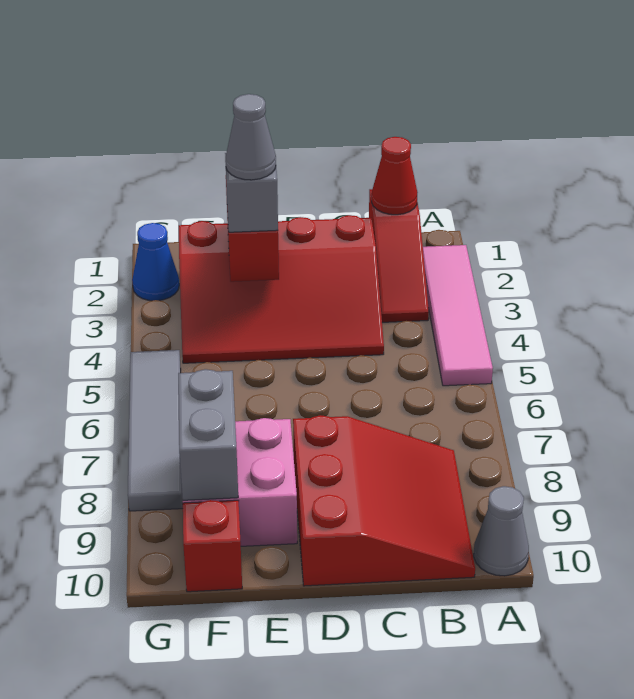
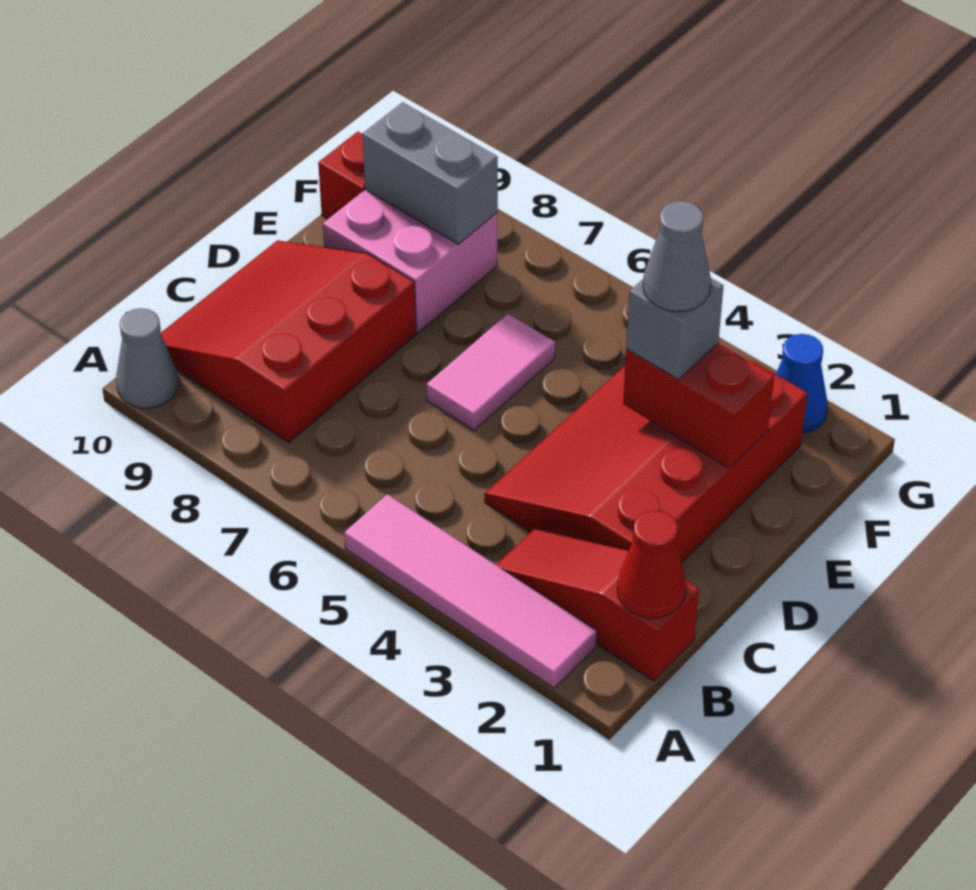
red slope B8:D10 level 1 top D -> red slope B8:D10 level 1 top 8
none -> pink tile D6:E6 level 1
grey tile G5:G8 level 1 -> none

